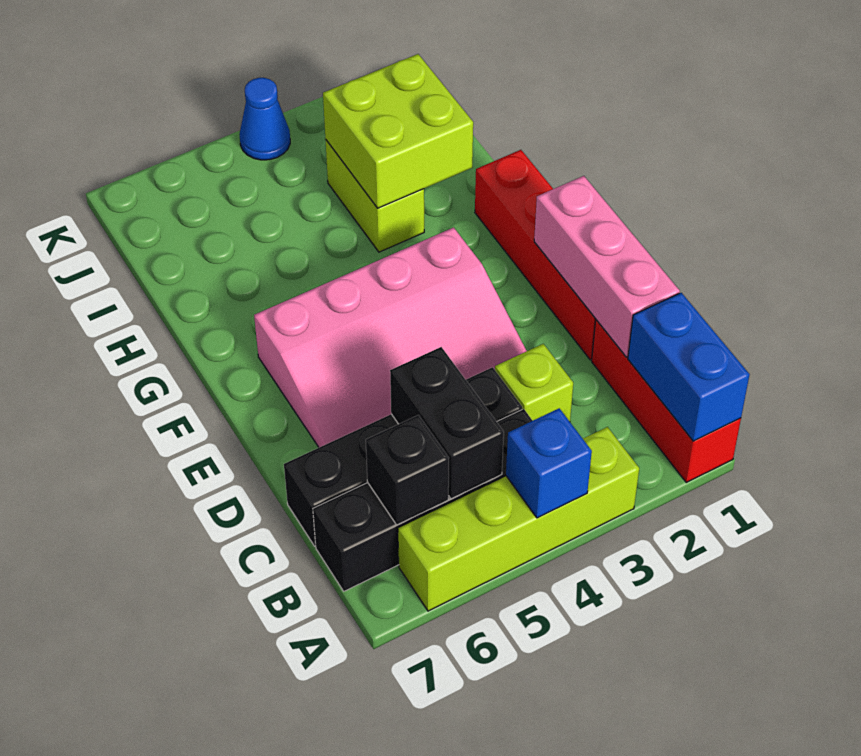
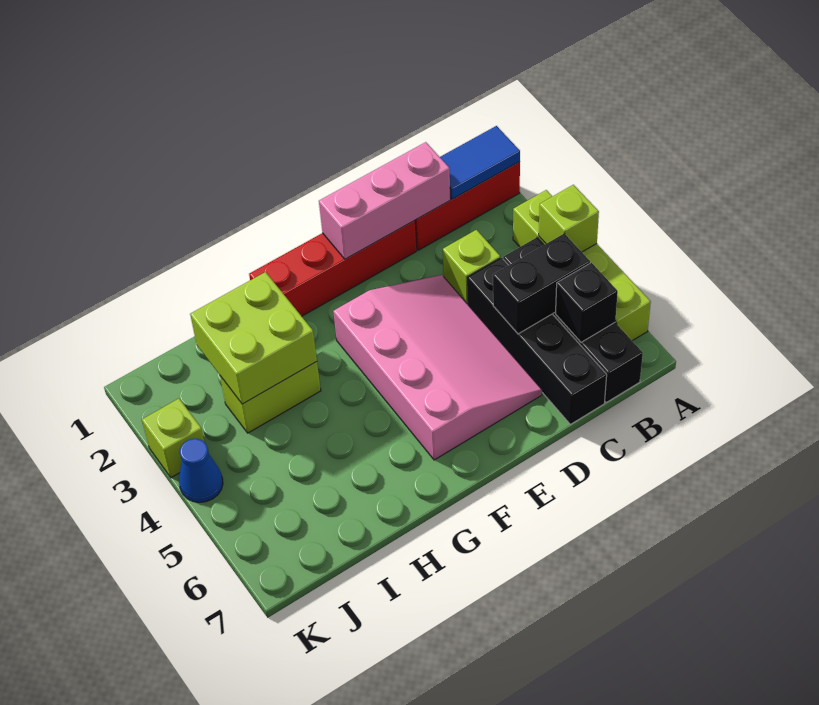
blue brick A1:B1 level 2 -> blue tile A1:B1 level 2
blue brick A4 level 2 -> lime brick A4 level 2
none -> lime brick K3 level 1

